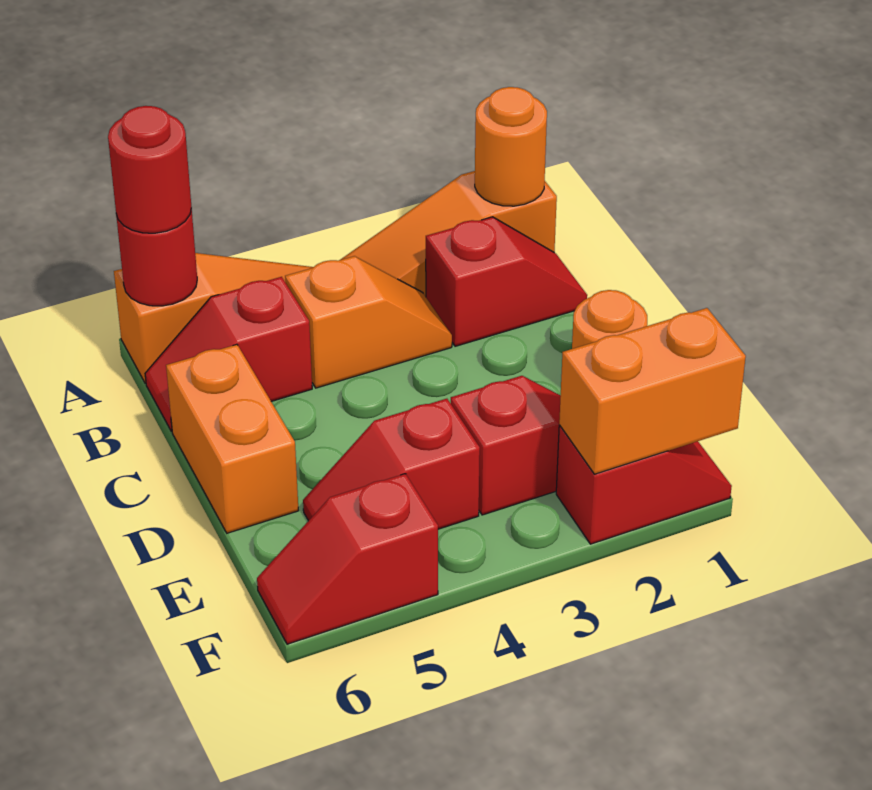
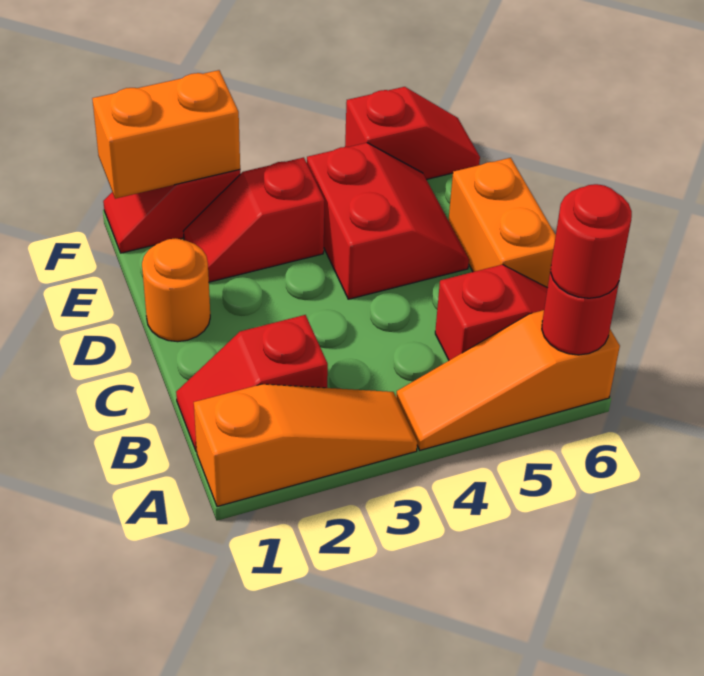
orange round brick A1 level 2 -> none
orange slope B3:B4 level 1 top 4 -> none
red slope E4:E5 level 1 top 4 -> red slope D4:E5 level 1 top 4

